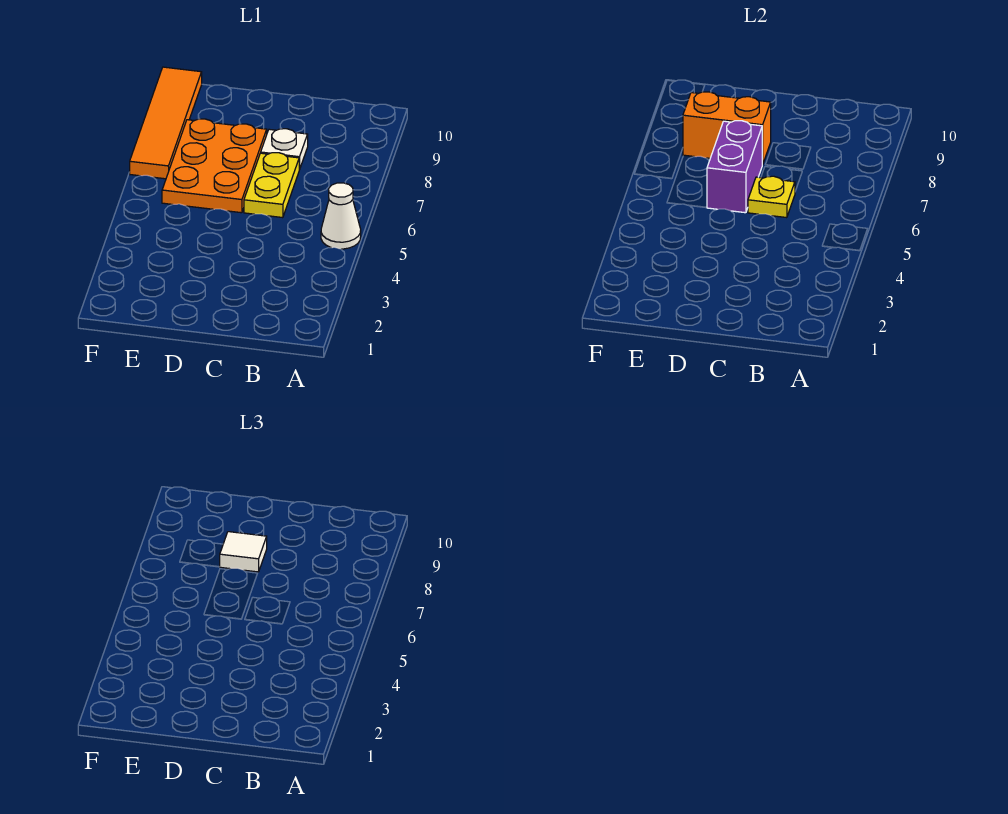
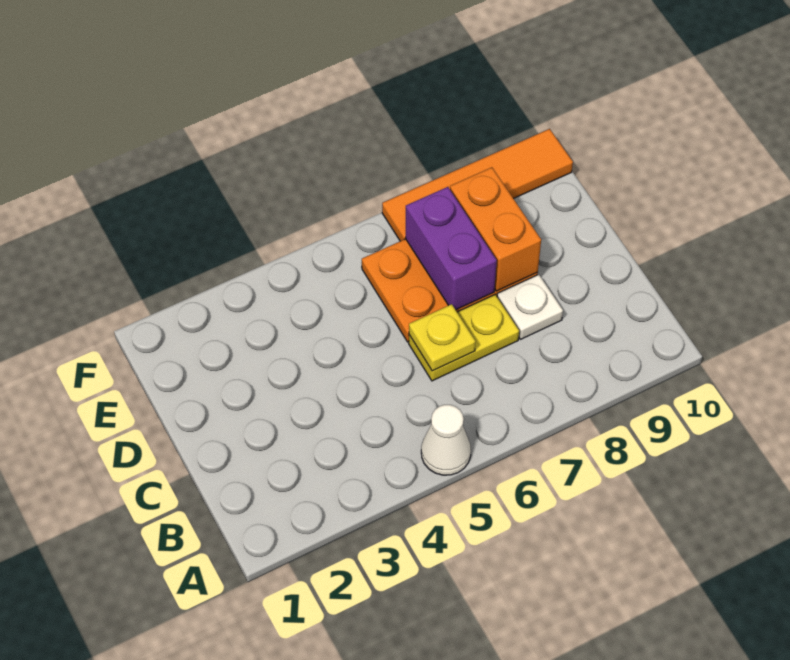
purple brick D6:D7 level 2 -> purple brick D7:E7 level 2
white tile D8 level 3 -> none

